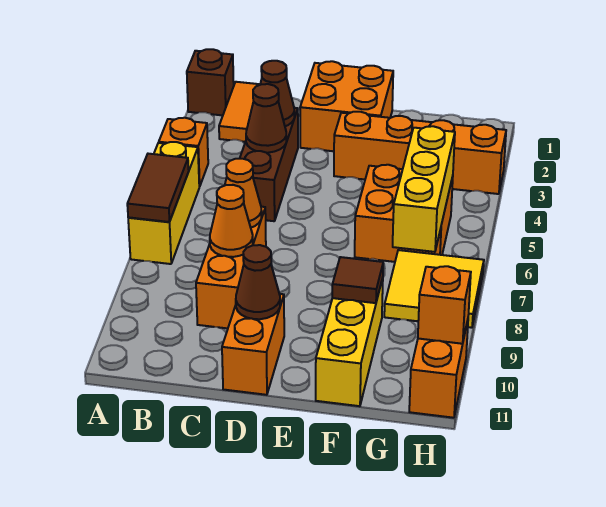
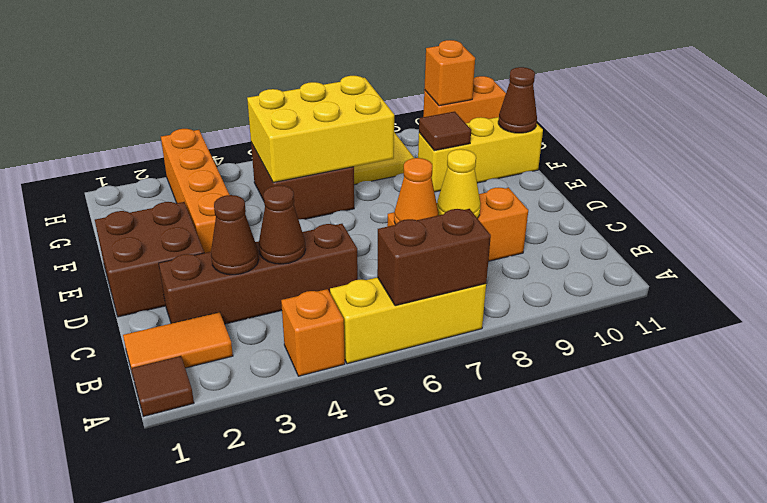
brown brick A1 level 1 -> brown tile A1 level 1
brown tile A6:A7 level 2 -> brown brick A6:A7 level 2
brown brick C3:C5 level 1 -> brown brick C2:C5 level 1
orange cone C8 level 2 -> yellow cone C8 level 2
orange brick D1:E2 level 1 -> brown brick D1:E2 level 1
orange brick D10:D11 level 1 -> none
brown cone D10 level 2 -> brown cone F11 level 2
orange brick F5:G6 level 1 -> brown brick F5:G6 level 1
yellow brick G5:G7 level 2 -> yellow brick F5:G7 level 2

